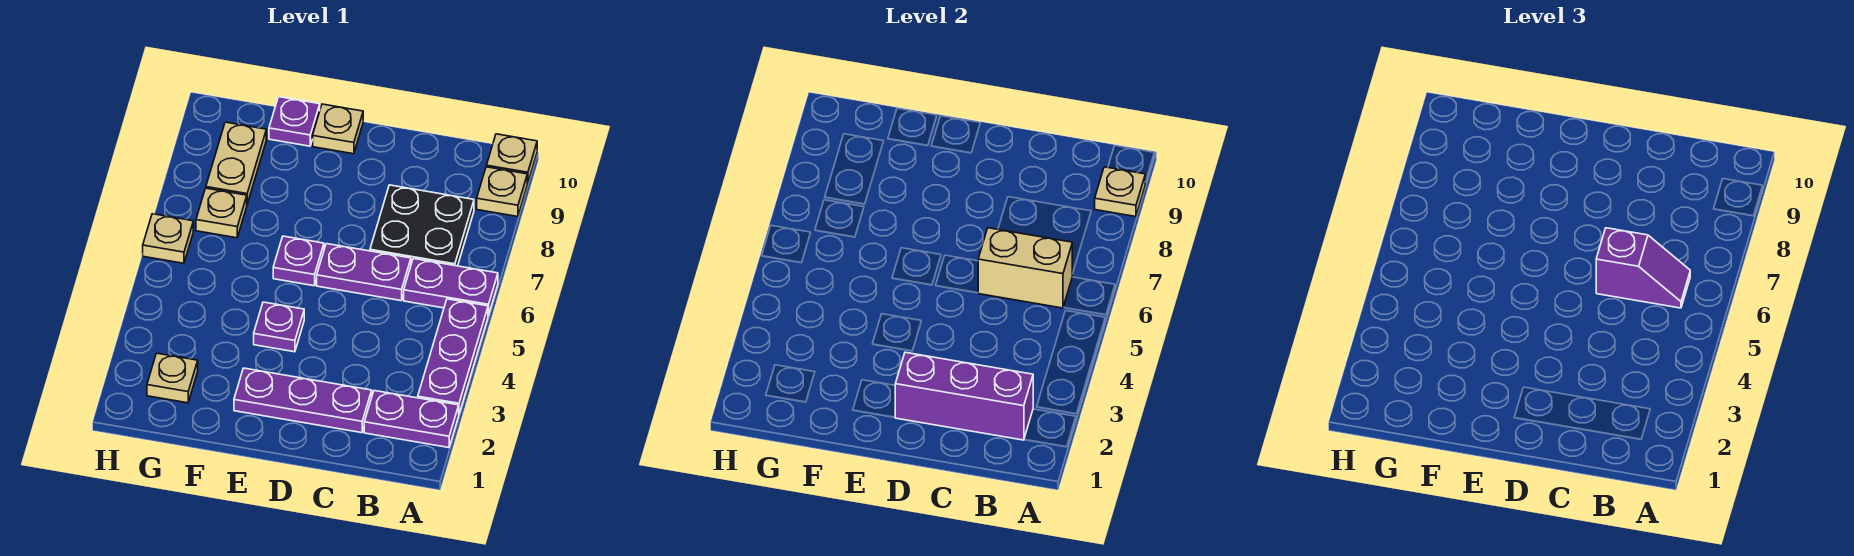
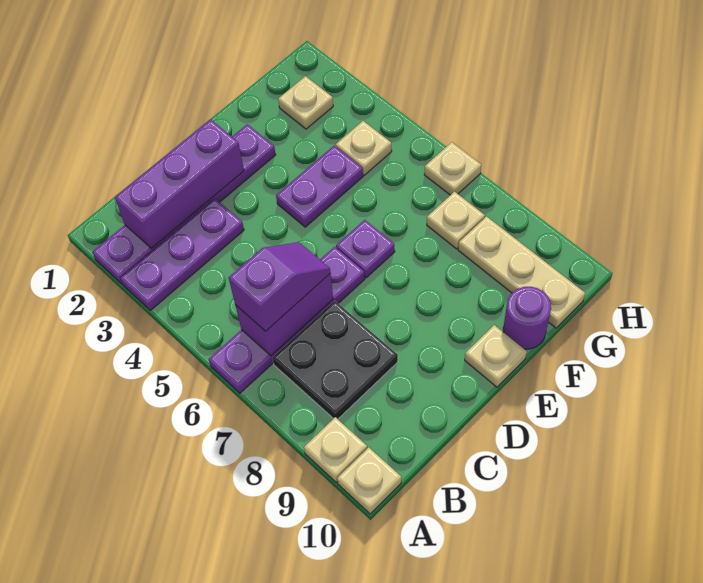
purple plate A3:A5 level 1 -> purple plate A3:C3 level 1
tan plate A9 level 2 -> tan plate G4 level 1
tan brick B6:C6 level 2 -> purple brick B6:C6 level 2
purple slope B6:C6 level 3 top C -> purple slope B6:C6 level 3 top B
purple plate E4 level 1 -> purple plate E4:F4 level 1
purple plate F10 level 1 -> purple round brick F10 level 1
tan plate G8:G9 level 1 -> tan plate G8:G10 level 1

